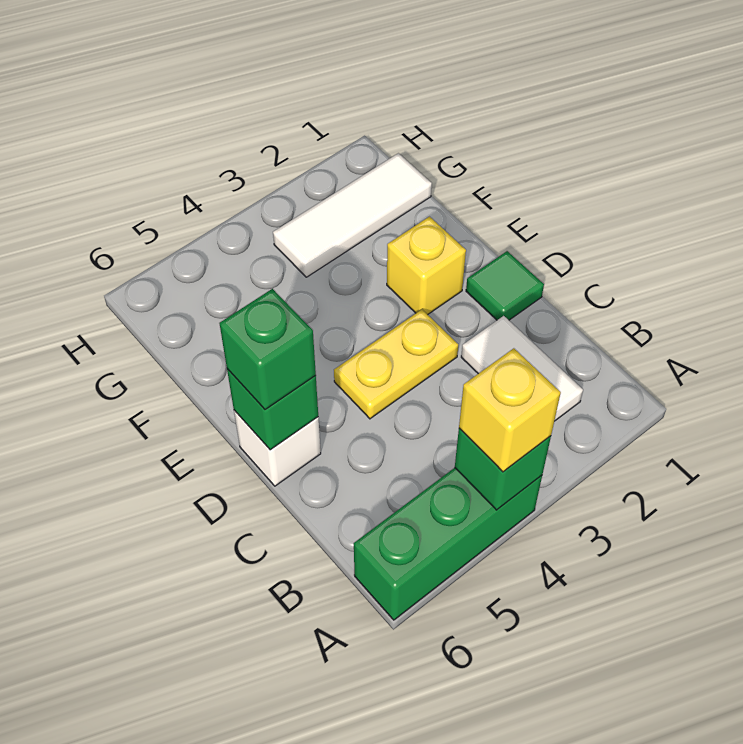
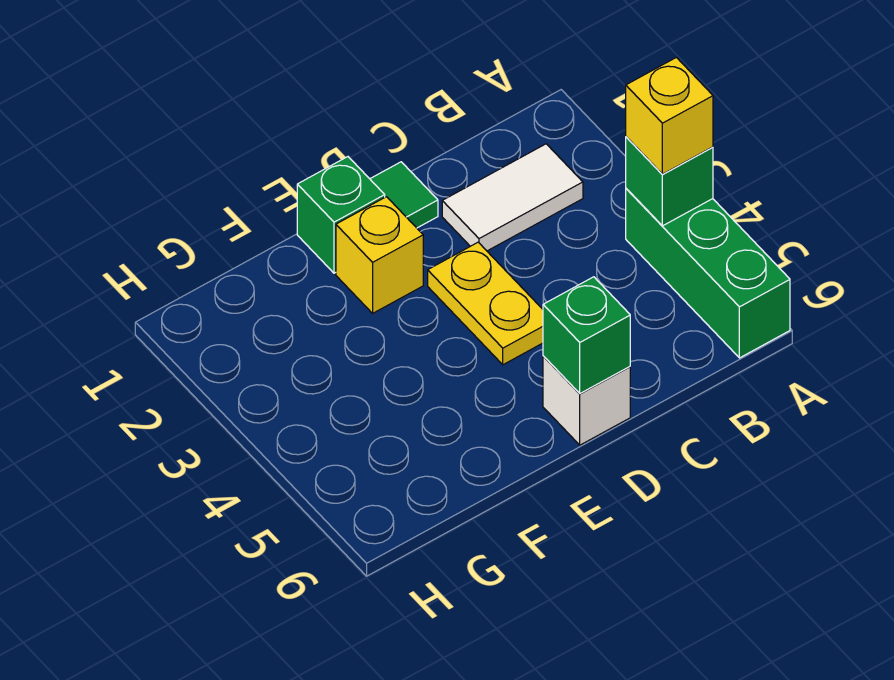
green brick D6 level 3 -> green brick E1 level 1
white tile G1:G3 level 1 -> none

